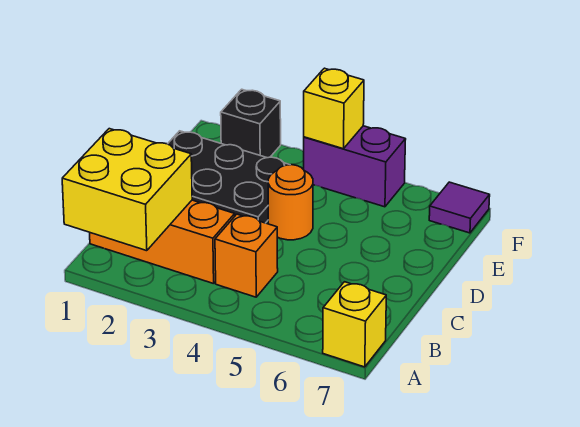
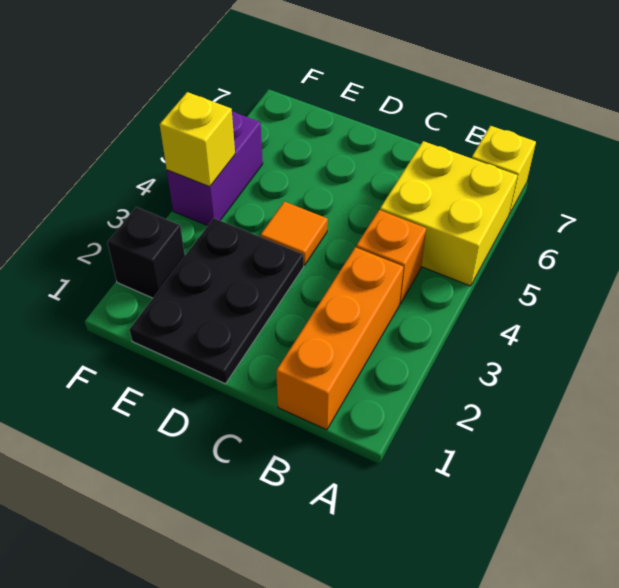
yellow brick A1:B2 level 2 -> yellow brick A5:B6 level 1
orange round brick D4 level 1 -> orange tile D4 level 1
purple tile F7 level 1 -> none

